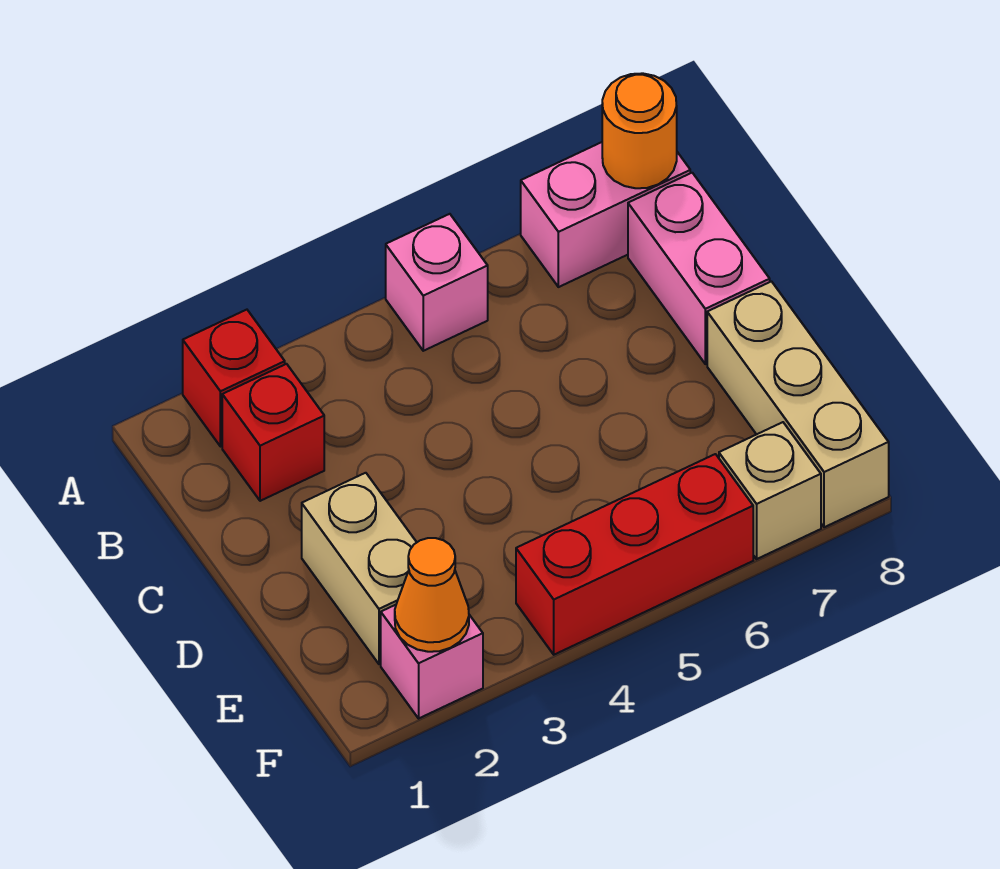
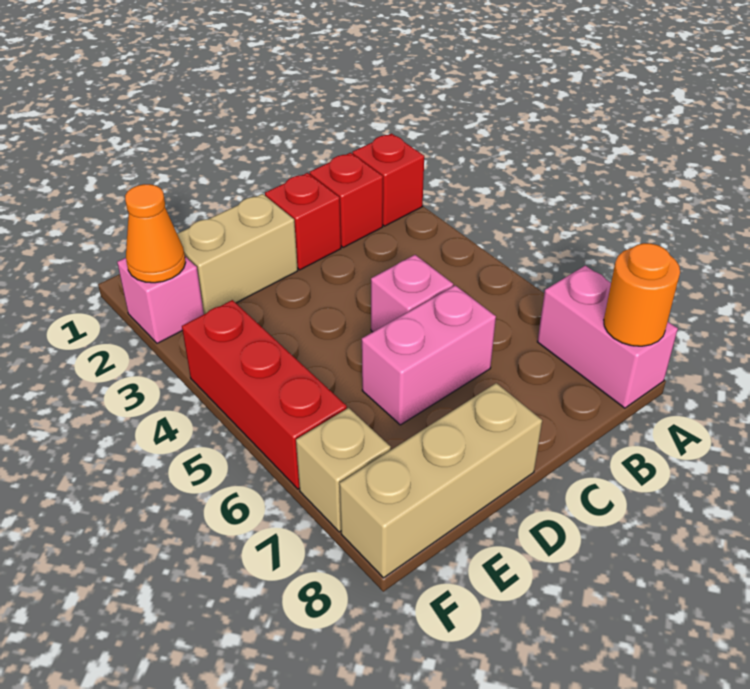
pink brick A5 level 1 -> pink brick C5 level 1
pink brick B8:C8 level 1 -> pink brick C6:D6 level 1
none -> red brick C2 level 1

